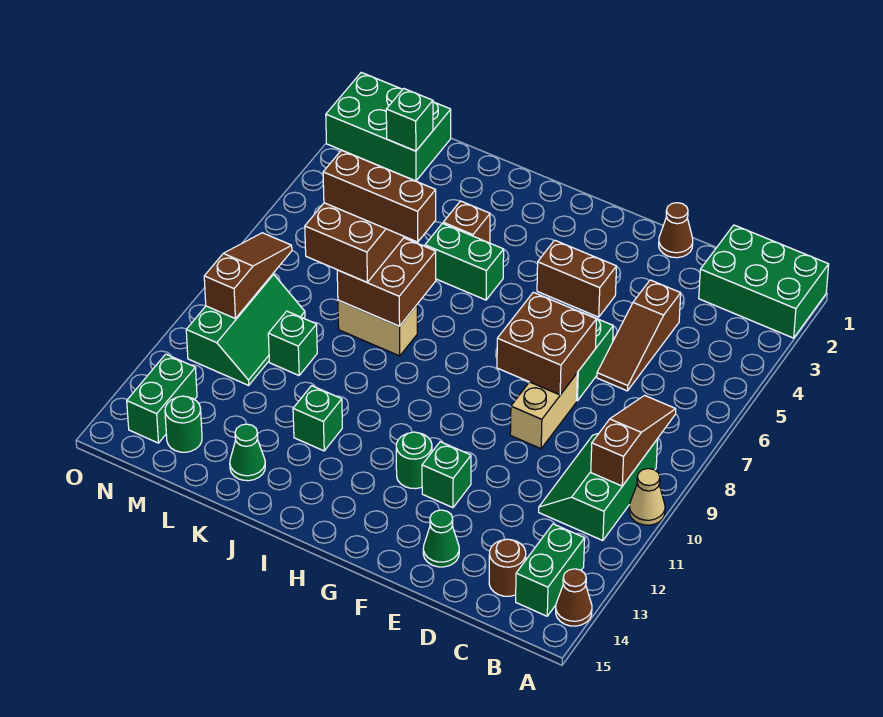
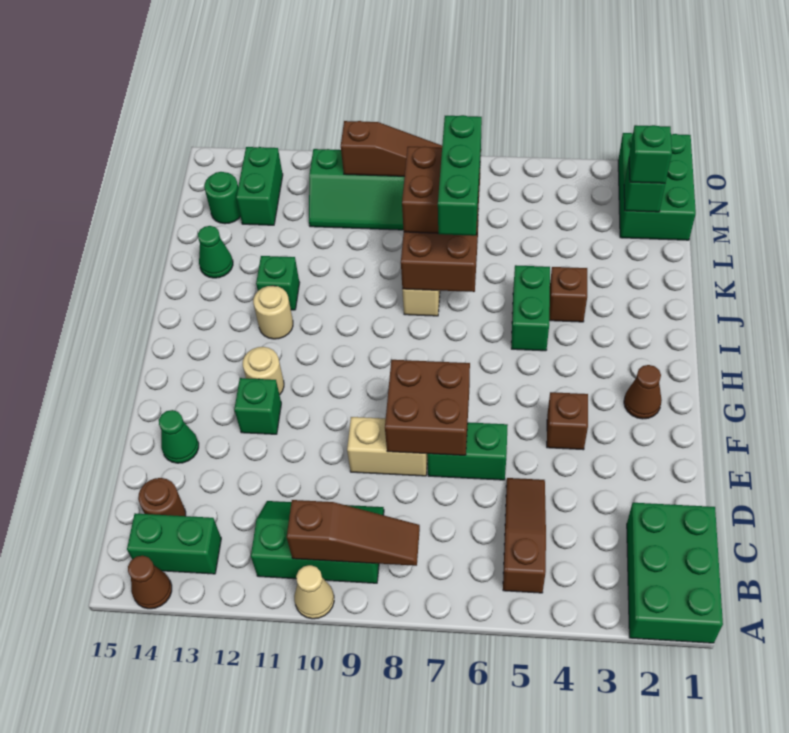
brown slope D4:D6 level 1 top 4 -> brown slope B5:D5 level 1 top B
brown cone E1 level 1 -> brown cone G2 level 1
brown brick F4:G4 level 1 -> brown brick F4 level 1
green round brick G12 level 1 -> tan round brick G12 level 1
none -> tan round brick I12 level 1
brown brick J7:L7 level 4 -> green brick J7:L7 level 4
green brick L10 level 1 -> green brick M2 level 3
green brick N13:N14 level 1 -> green brick M13:N13 level 1

